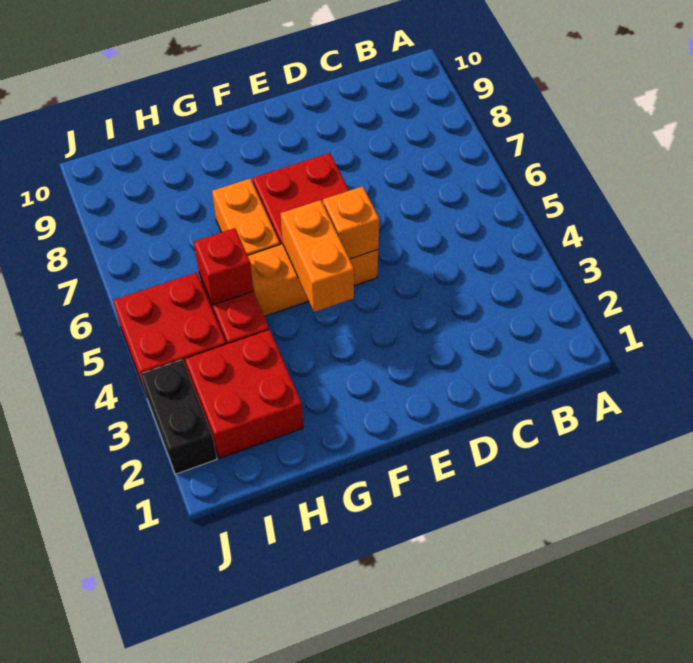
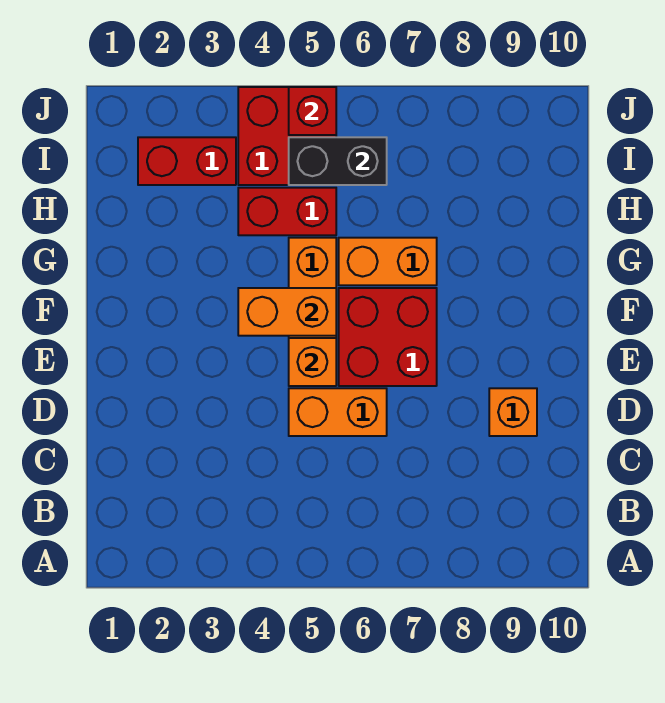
none -> orange brick D5:D6 level 1
none -> orange brick D9 level 1
red brick H2:I3 level 1 -> red brick I2:I3 level 1
red brick H5 level 2 -> red brick J5 level 2
black brick J2:J3 level 1 -> black brick I5:I6 level 2

